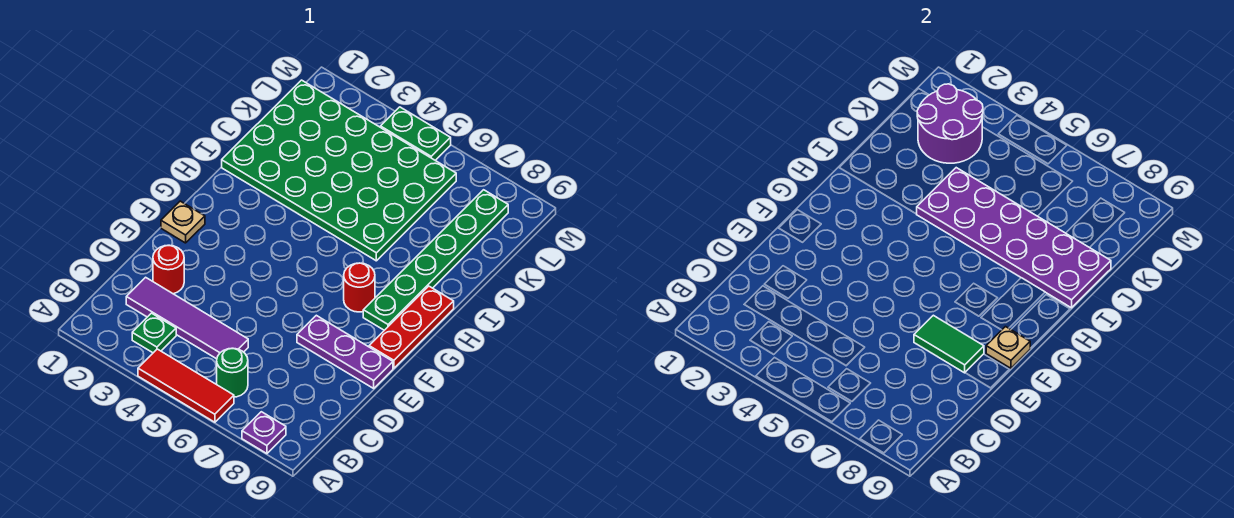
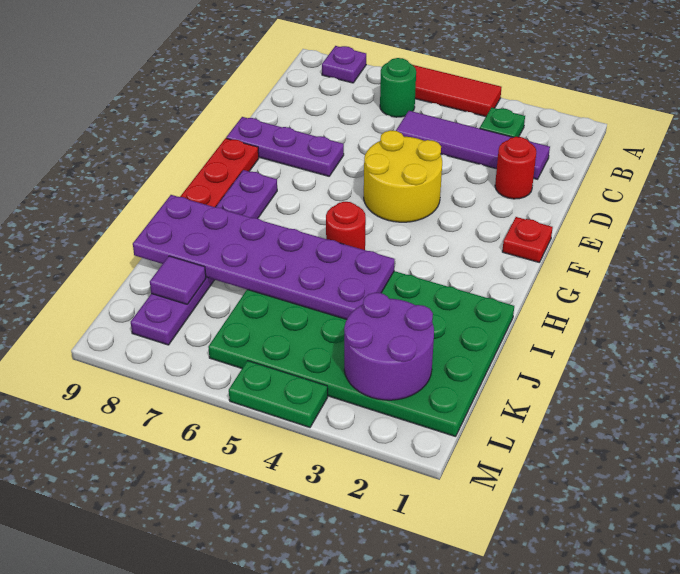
none -> yellow round brick E4:F5 level 1
green tile E7:E8 level 2 -> none
tan plate F1 level 1 -> red plate F1 level 1
tan plate F9 level 2 -> none
red round brick G7 level 1 -> red round brick H5 level 1
green plate G8:L8 level 1 -> purple plate G8:L8 level 1
none -> purple tile K8 level 2

